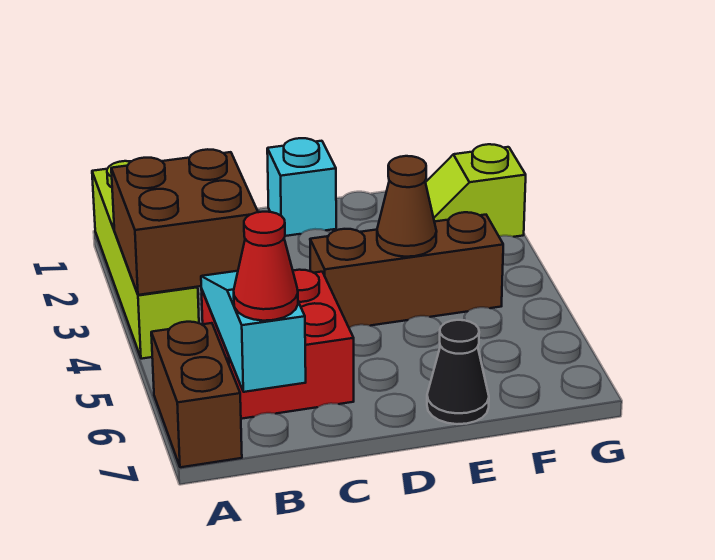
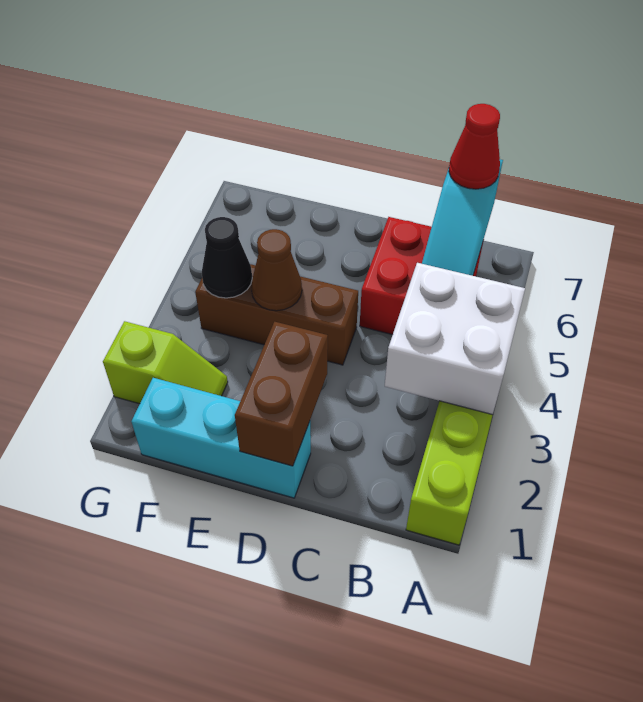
brown brick A3:B4 level 2 -> white brick A3:B4 level 2
brown brick A6:A7 level 1 -> brown brick D1:D2 level 2
cyan brick D1 level 1 -> cyan brick D1:F1 level 1
black cone E7 level 1 -> black cone F4 level 2

